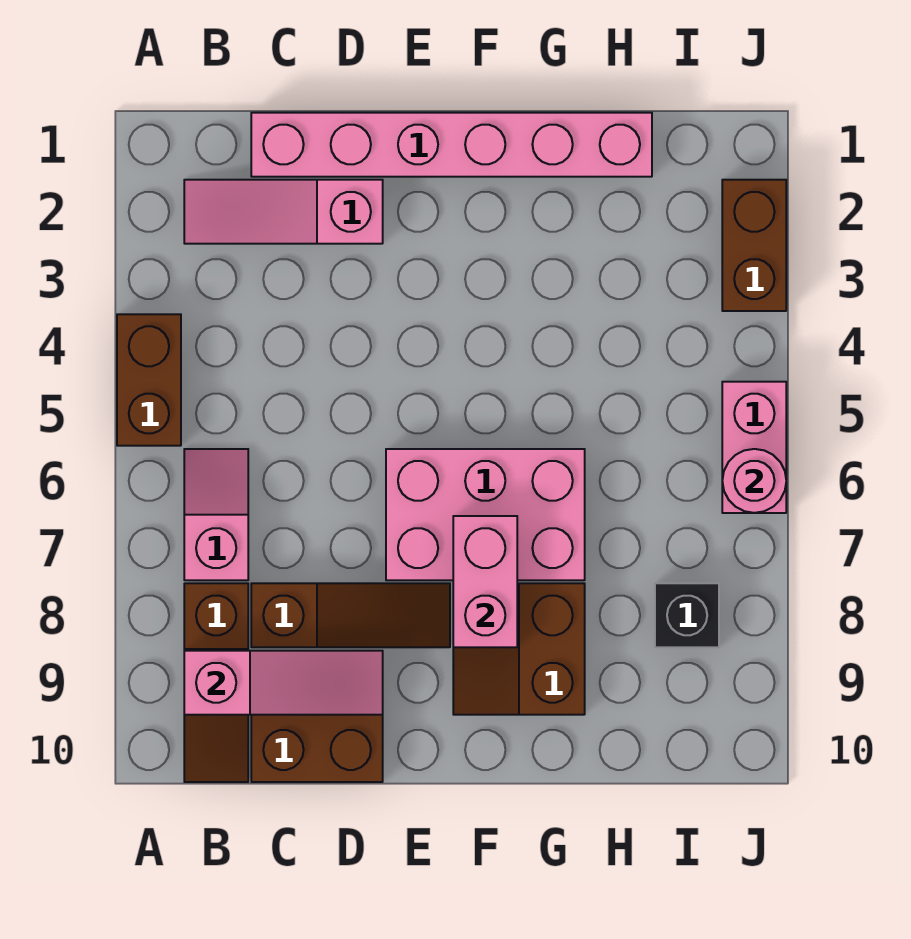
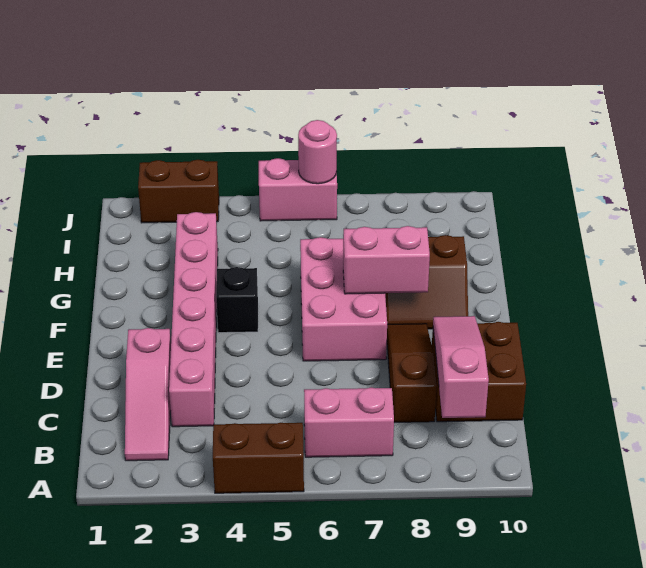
pink slope B6:B7 level 1 top 7 -> pink brick B6:B7 level 1
brown slope B8:B10 level 1 top 8 -> none
pink brick C1:H1 level 1 -> pink brick C3:H3 level 1
black brick I8 level 1 -> black brick F4 level 1

